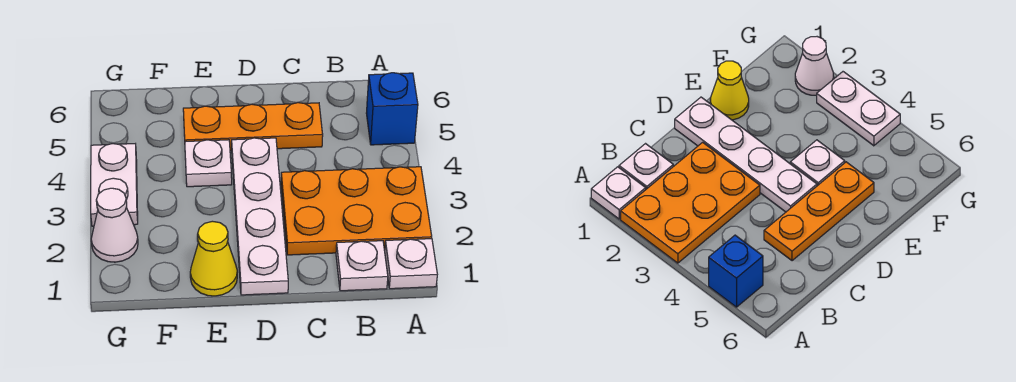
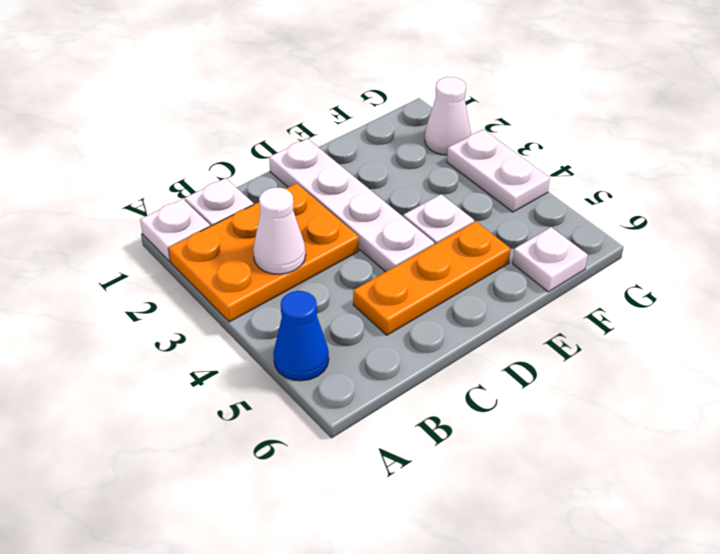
blue brick A5 level 1 -> blue cone A5 level 1
none -> white cone B3 level 2
yellow cone E1 level 1 -> none
none -> white plate F6 level 1

